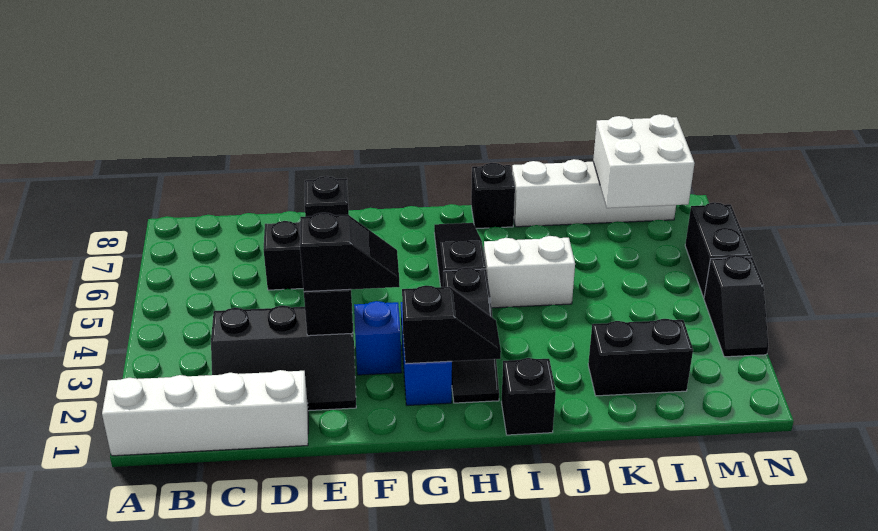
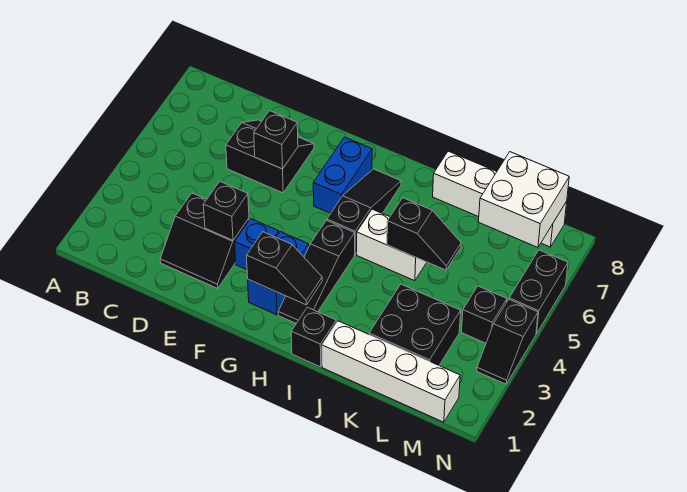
white brick A1:D1 level 1 -> white brick J1:M1 level 1
black slope C2:E3 level 1 top 3 -> black slope D2:E3 level 1 top 3
black slope E3:F3 level 3 top E -> black slope J5:K5 level 2 top J
none -> blue brick G6:G7 level 1
black brick I8 level 1 -> black brick M4 level 1
black brick K2:L2 level 1 -> black brick K2:L3 level 1

